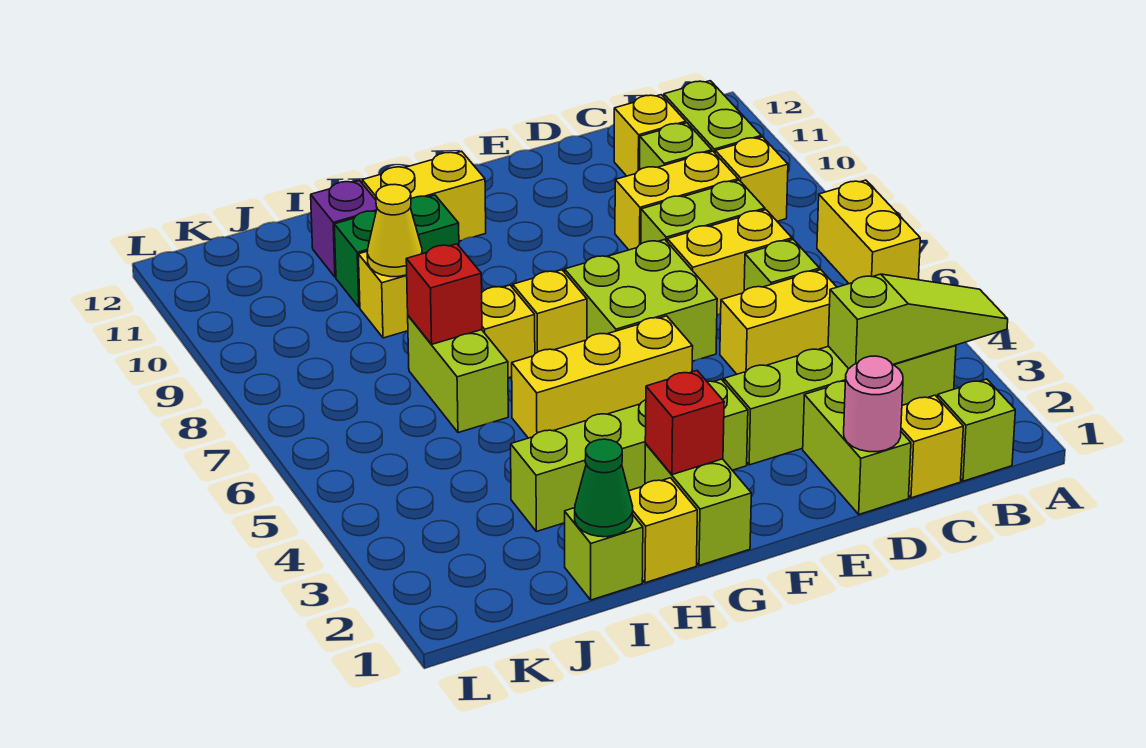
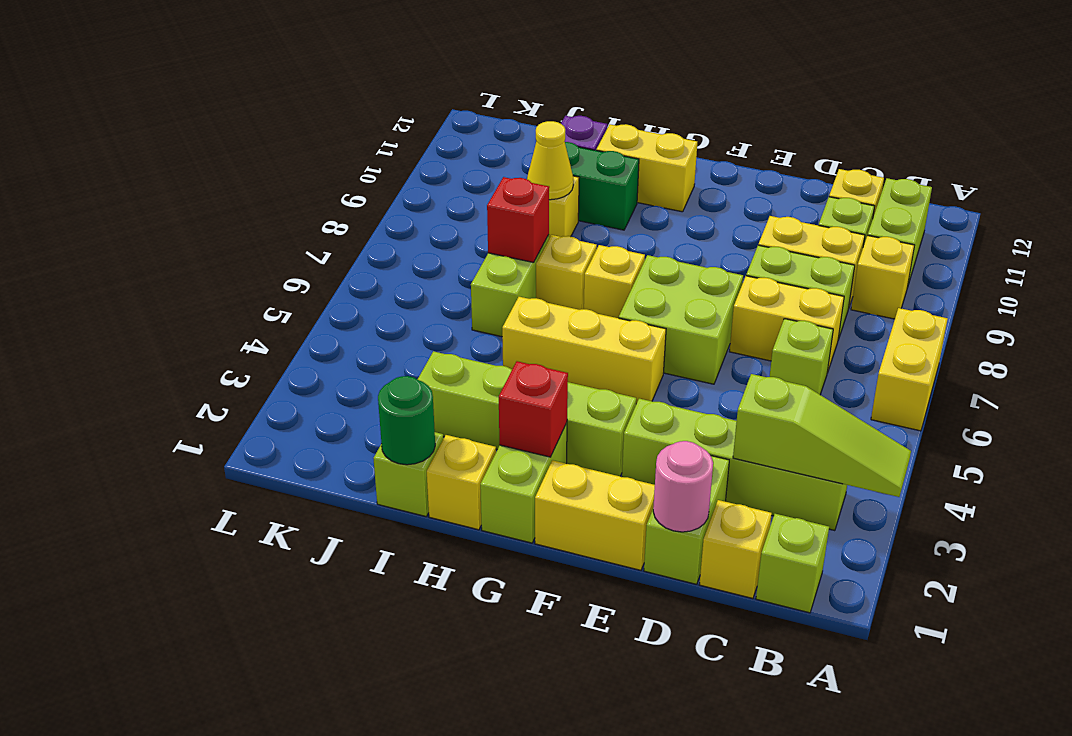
yellow brick C5:D5 level 1 -> yellow brick E1:F1 level 1
green cone I1 level 2 -> green round brick I1 level 2

